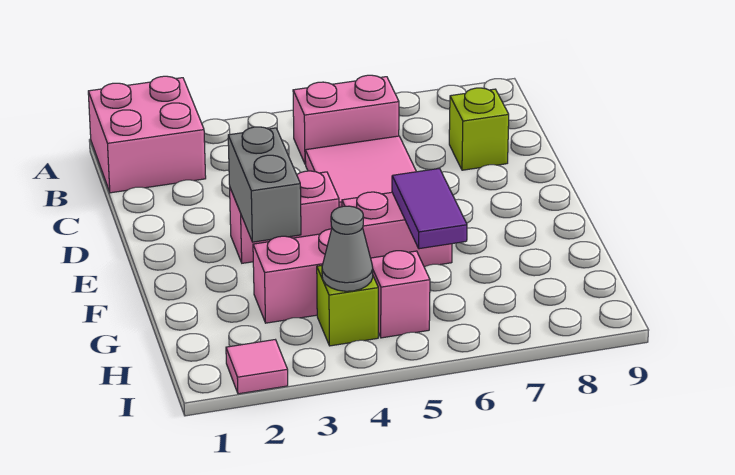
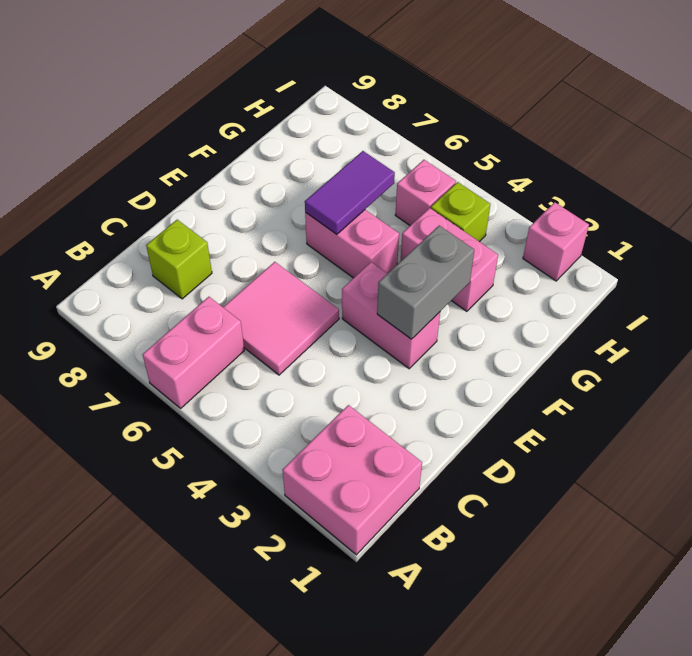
pink brick B5:B6 level 1 -> pink brick A6:B6 level 1
grey cone H4 level 2 -> none
pink tile I2 level 1 -> pink brick I2 level 1

